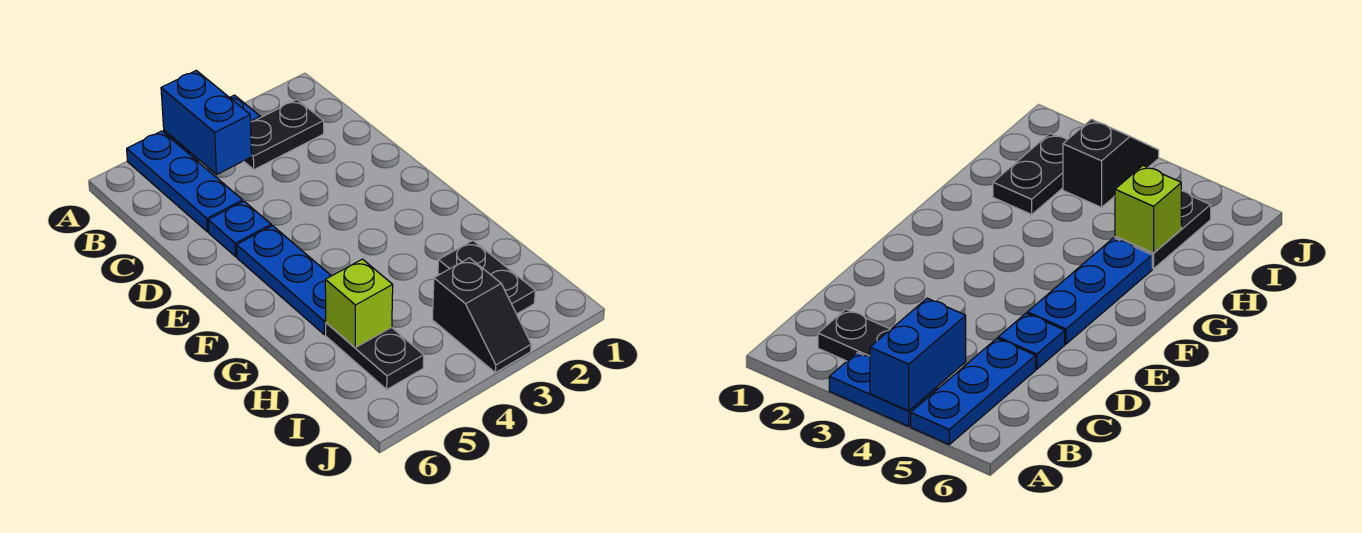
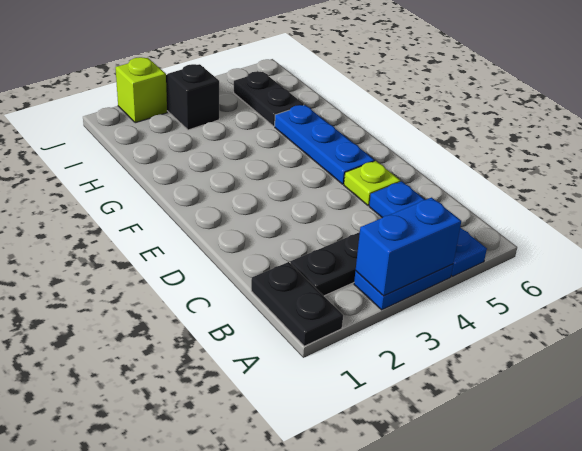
blue brick A4:B4 level 2 -> blue brick A3:A4 level 2
blue plate D5 level 1 -> lime plate D5 level 1
black plate H2:I2 level 1 -> black plate A1:B1 level 1
lime brick H5 level 2 -> lime brick J2 level 1

